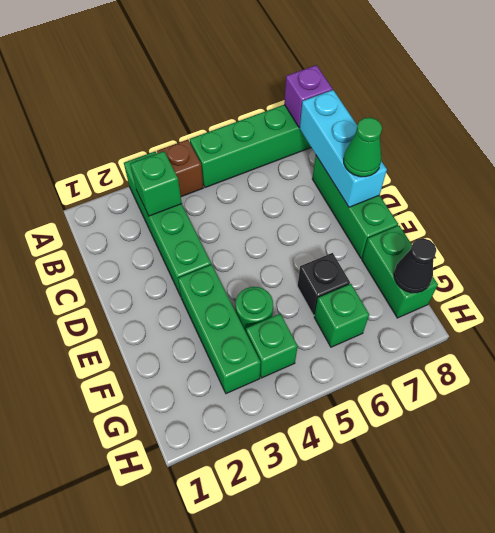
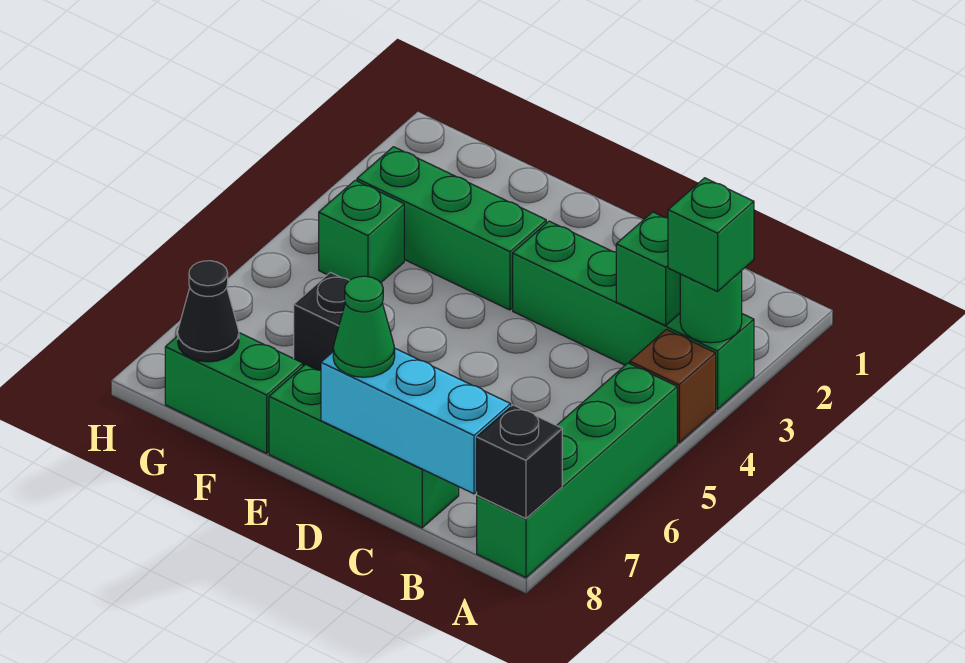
purple brick A8 level 2 -> black brick A8 level 2
green round brick F4 level 1 -> green round brick A3 level 2
green brick G6 level 1 -> green brick A3 level 3

